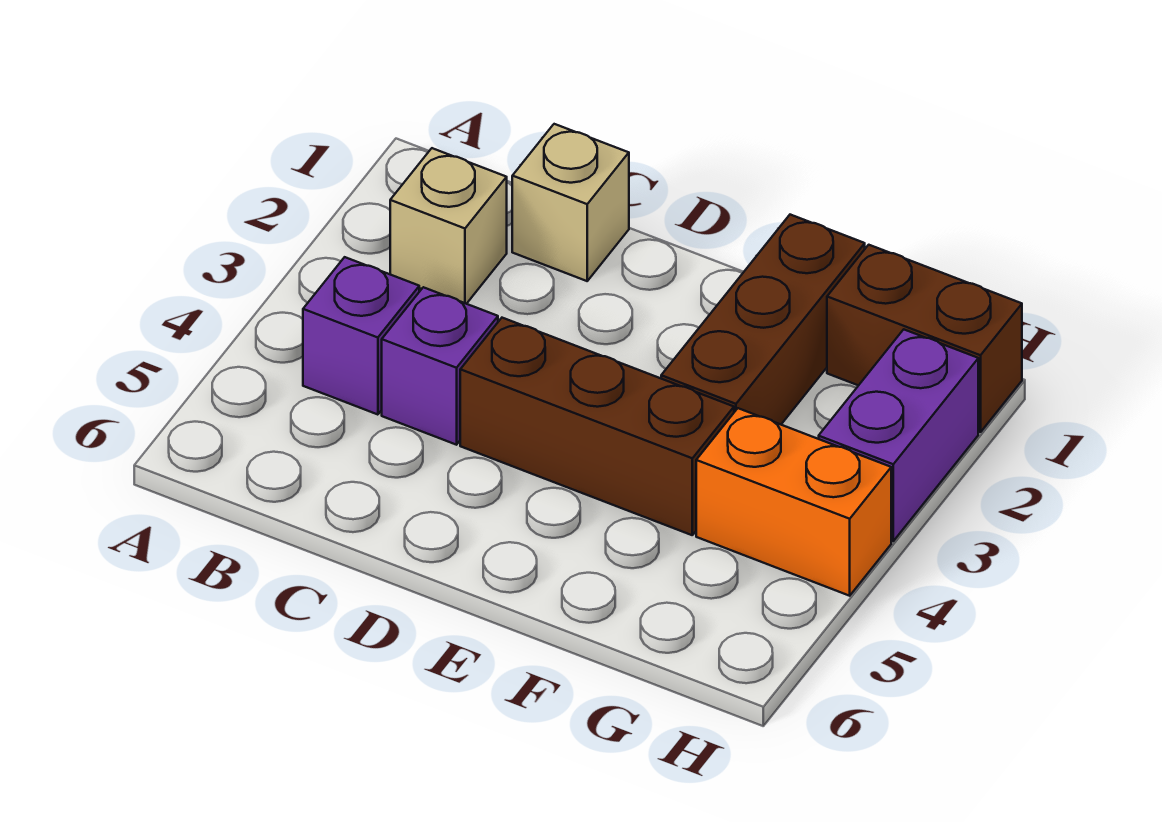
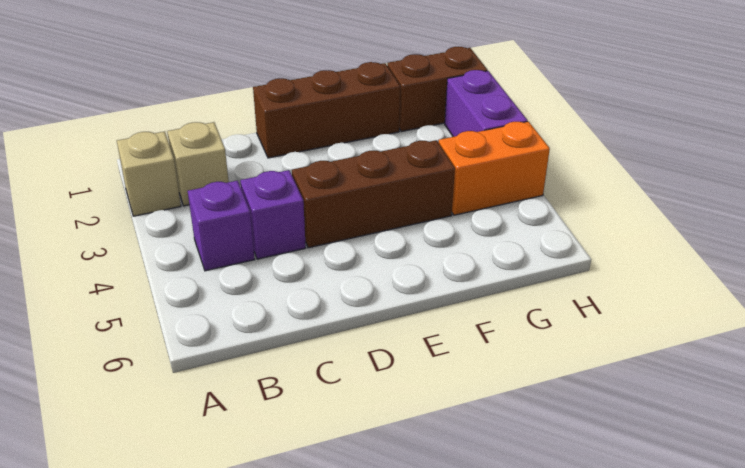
tan brick C1 level 1 -> tan brick A2 level 1
brown brick F1:F3 level 1 -> brown brick D1:F1 level 1

